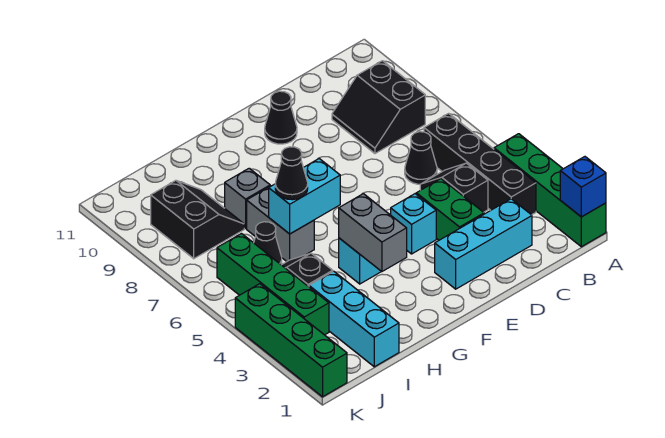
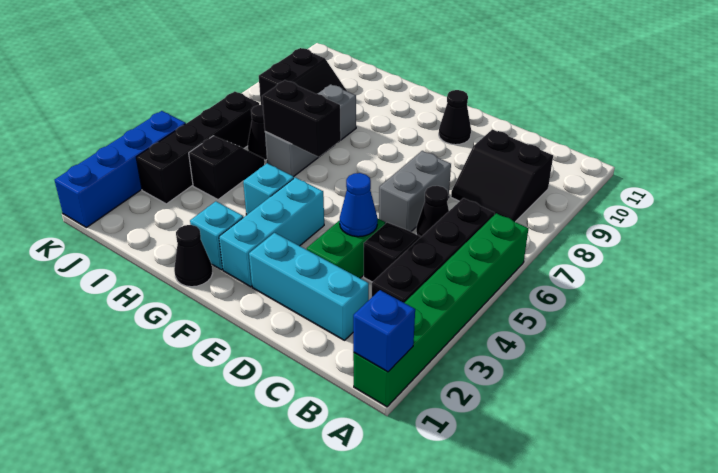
green brick A1:A4 level 1 -> green brick A1:A6 level 1
black slope B8:C9 level 1 top B -> black slope B8:C9 level 1 top 9
none -> blue cone D4 level 2
cyan brick E4 level 1 -> cyan brick G2 level 1
grey brick G3:G4 level 2 -> grey brick D6:D7 level 1
cyan brick G6:H6 level 2 -> black brick G6:H6 level 2
black cone H6 level 3 -> black cone G1 level 1
cyan brick I1:I3 level 1 -> cyan brick F2:F4 level 1
green brick J3:J6 level 1 -> black brick J3:J6 level 1
green brick K1:K4 level 1 -> blue brick K1:K4 level 1

